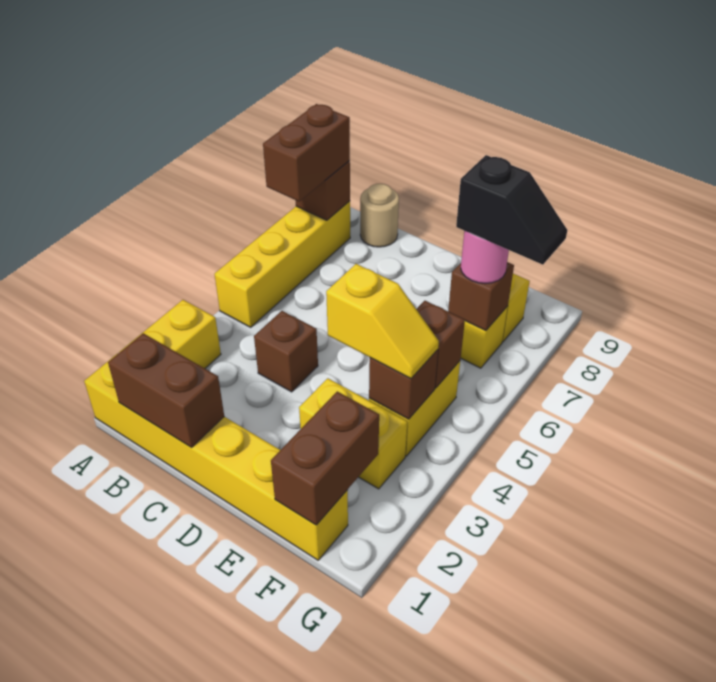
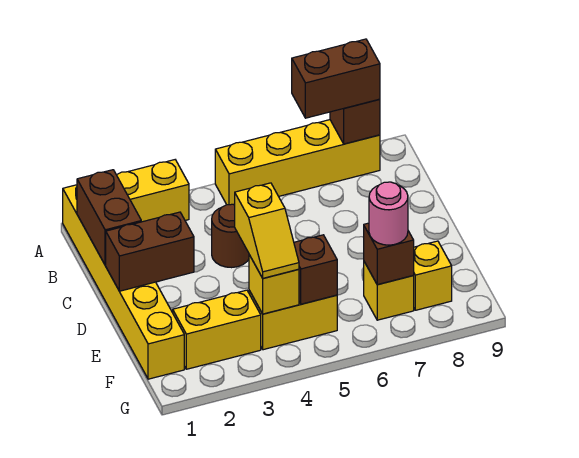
tan round brick B9 level 1 -> none
brown brick C4 level 1 -> brown round brick C4 level 1
yellow brick E3:F3 level 1 -> yellow brick F2:F3 level 1
brown brick F1:F2 level 2 -> brown brick D1:D2 level 2
brown brick F4 level 2 -> yellow brick F4 level 2
black slope F7:G7 level 4 top F -> none

